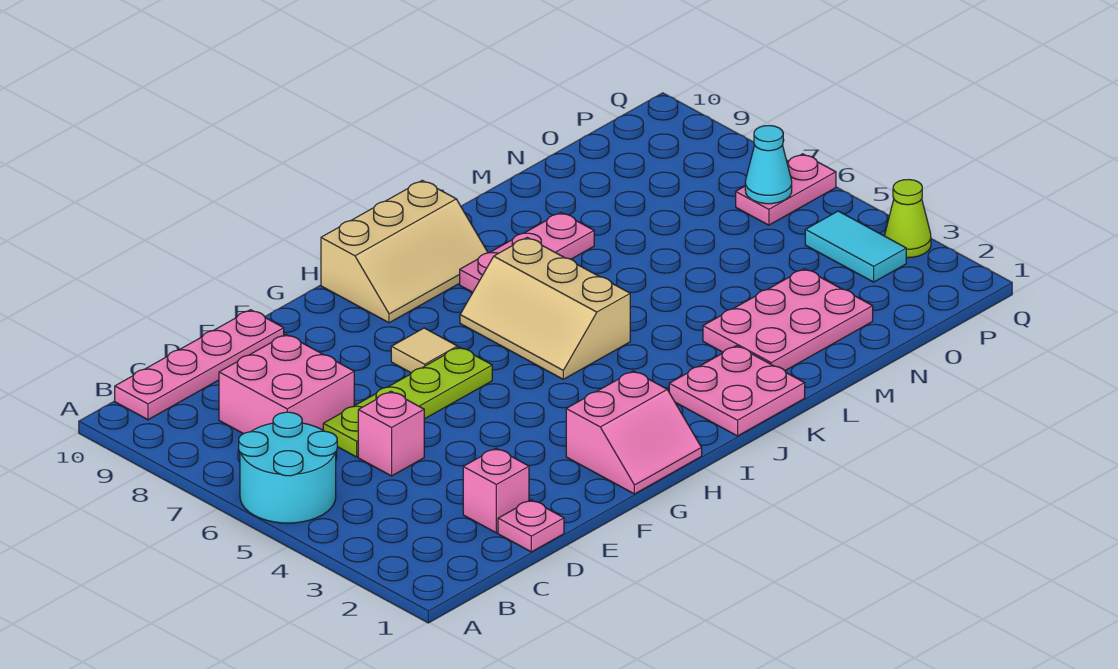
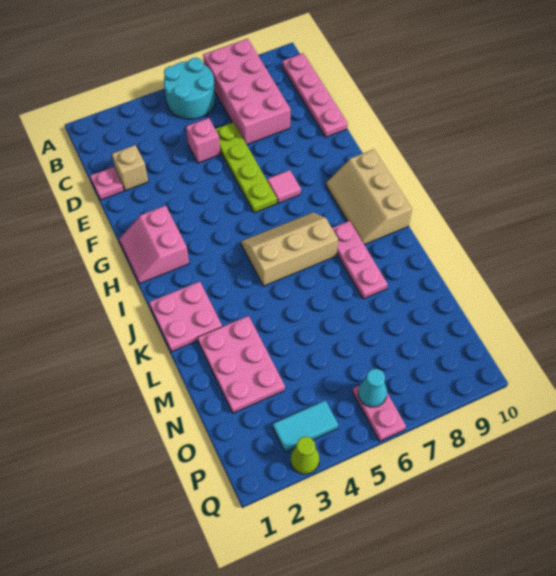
pink brick C7:D8 level 1 -> pink brick A7:D8 level 1
pink brick D2 level 1 -> tan brick D2 level 1
tan tile G7 level 1 -> pink tile G7 level 1

